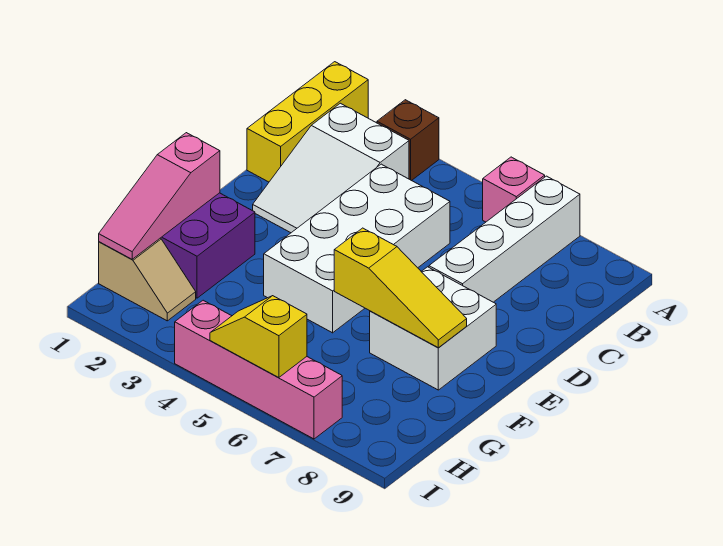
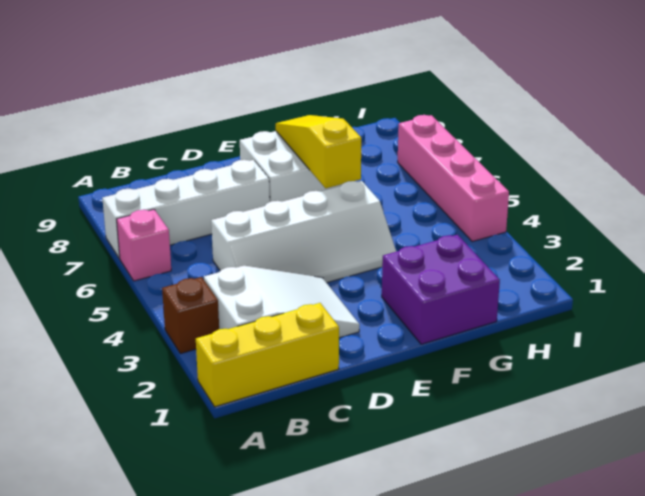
white brick C4:F5 level 1 -> white slope C4:F5 level 1 top 5
pink slope F1:H1 level 2 top F -> none
tan slope H1:H2 level 1 top 1 -> none
yellow slope I5:I6 level 2 top 6 -> none

